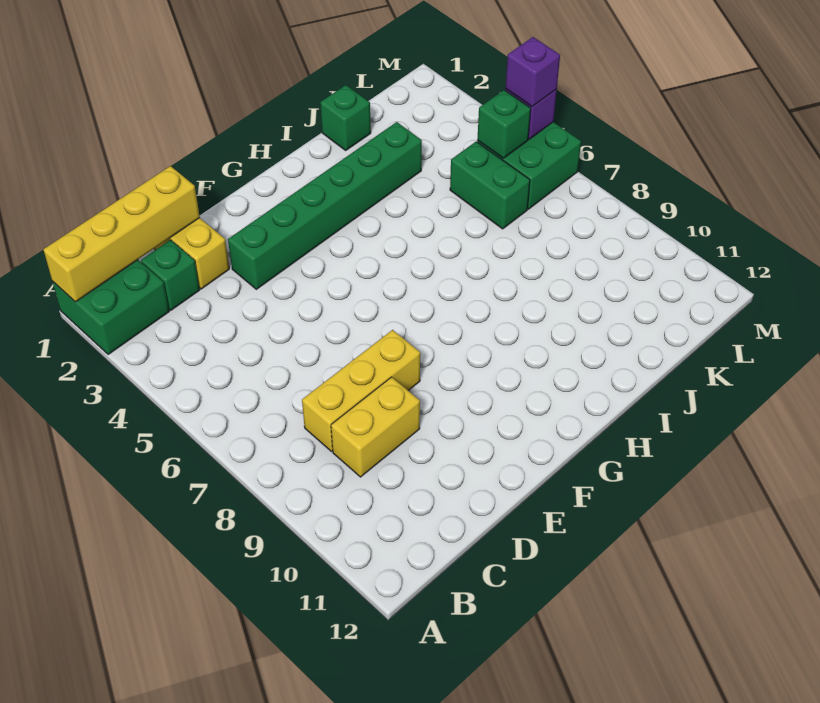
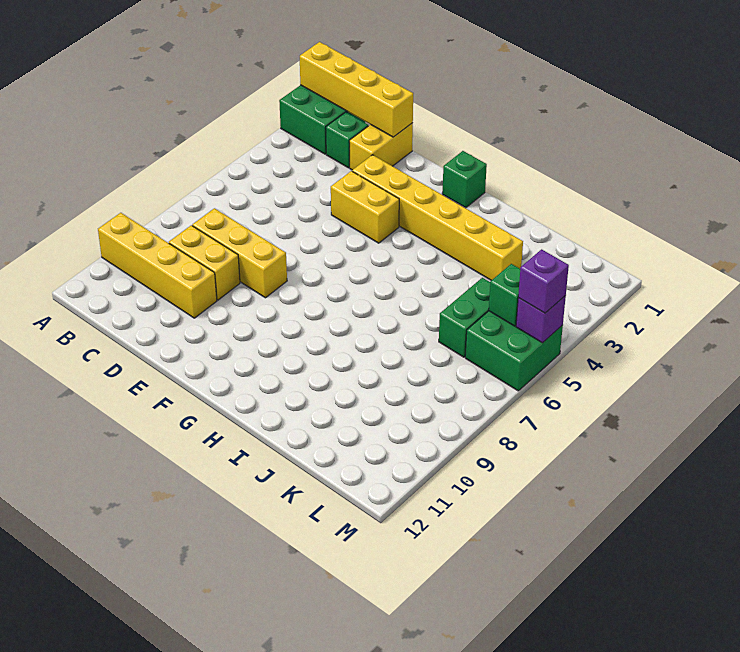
none -> yellow brick A10:D10 level 1
green brick E3:J3 level 1 -> yellow brick E3:J3 level 1
none -> yellow brick E4:F4 level 1
green brick J1 level 1 -> green brick G1 level 1

